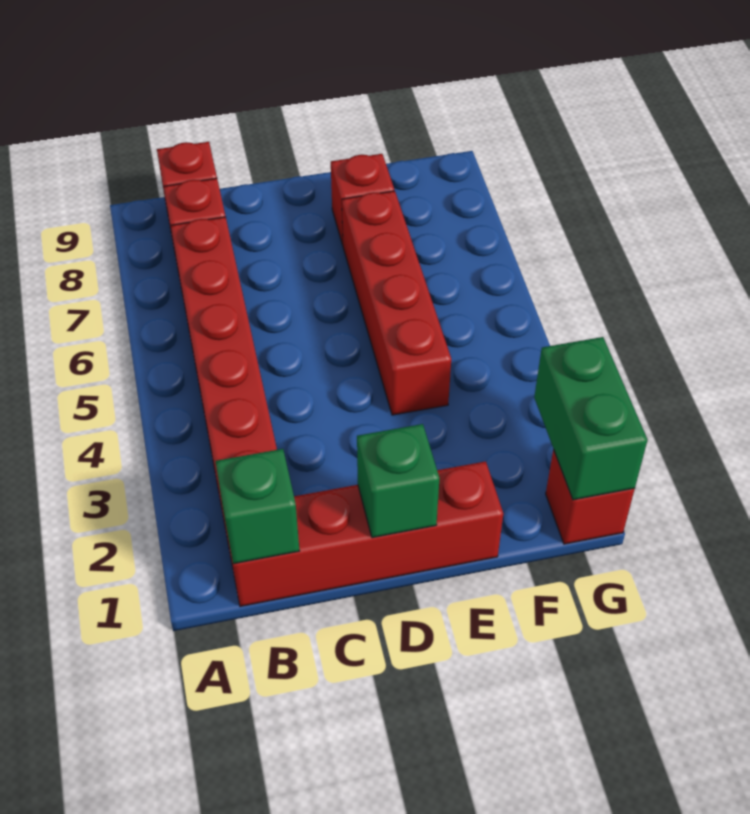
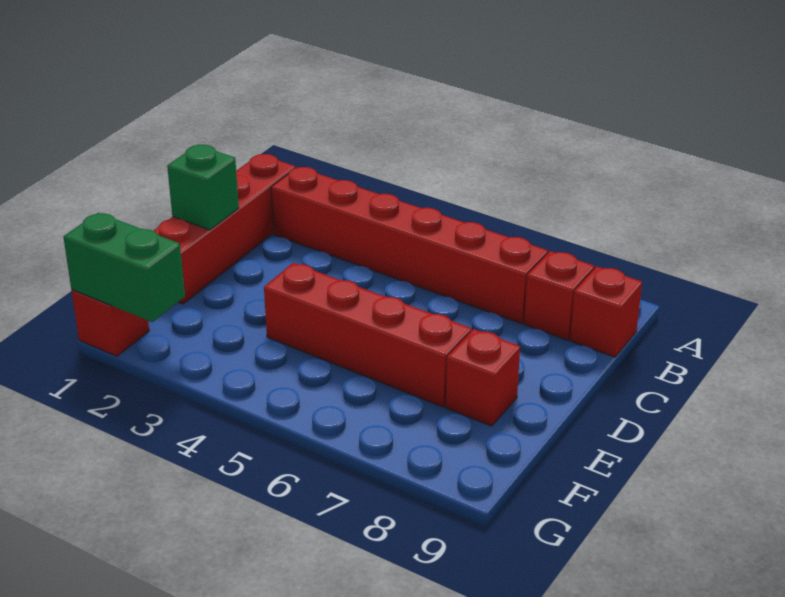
green brick B1 level 2 -> none

